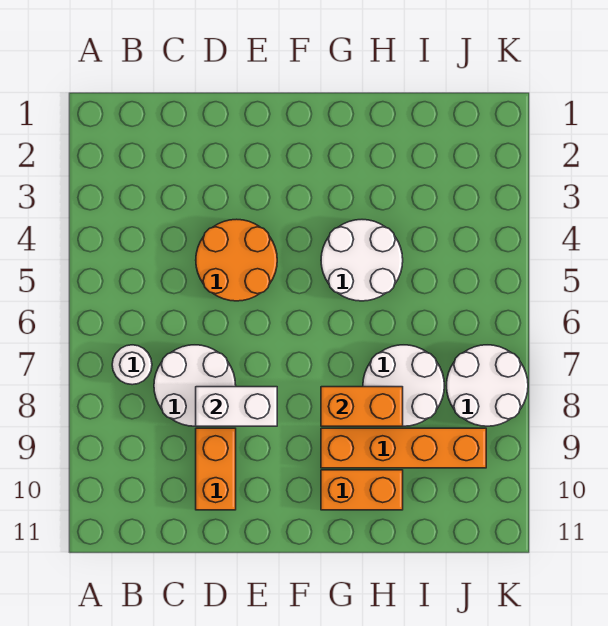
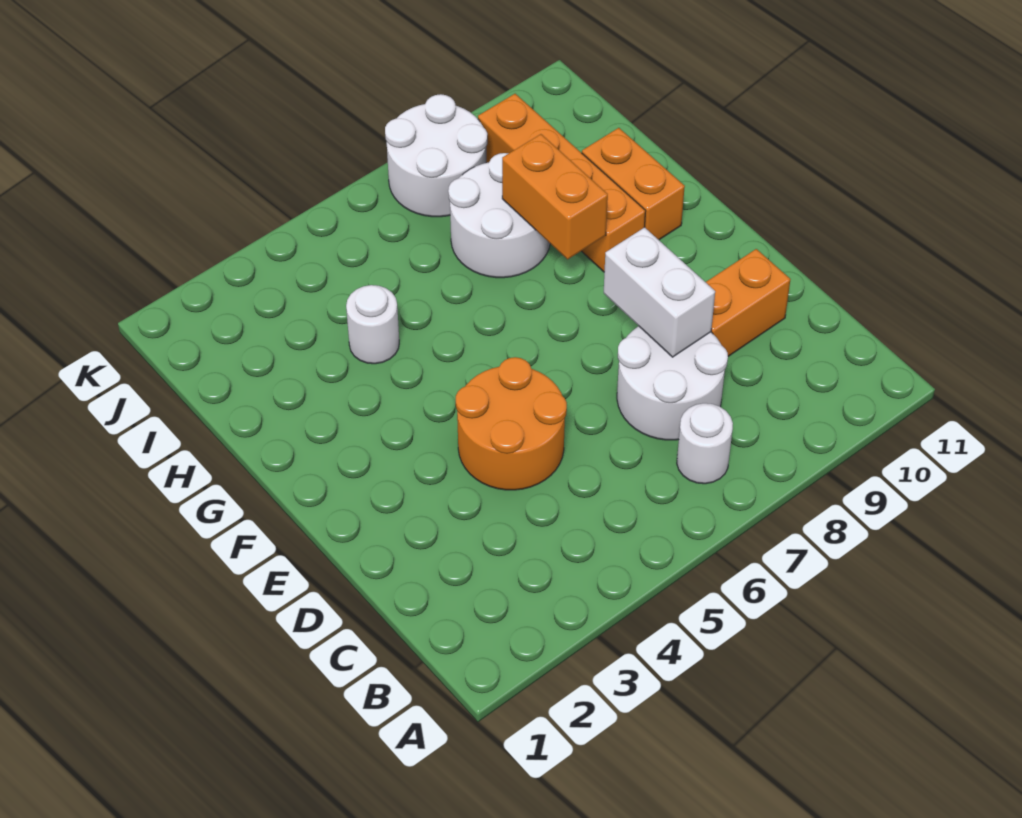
white round brick G4:H5 level 1 -> white round brick H4 level 1

